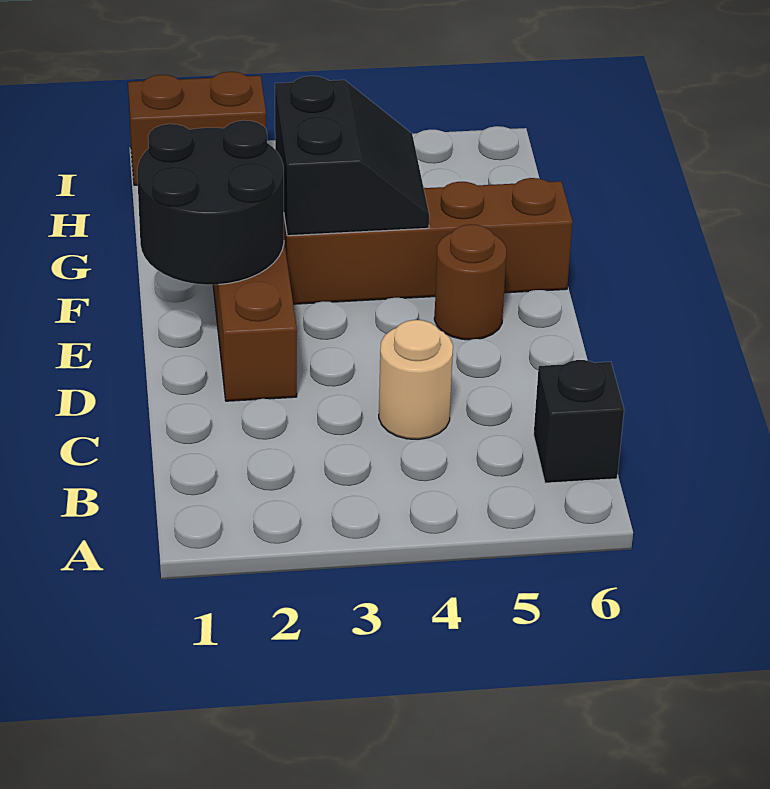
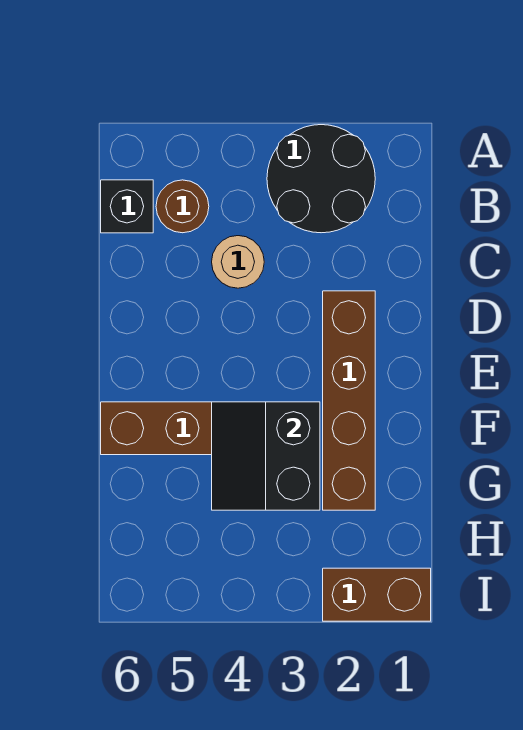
black round brick E1:F2 level 2 -> black round brick A2:B3 level 1
brown round brick E5 level 1 -> brown round brick B5 level 1

